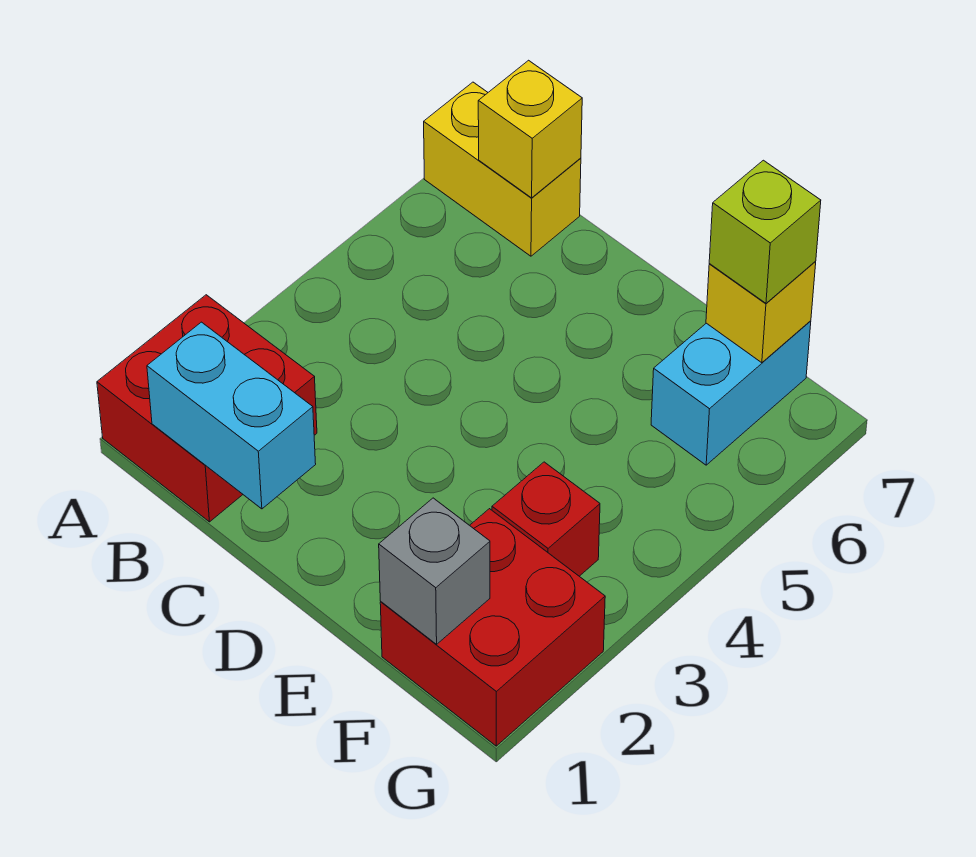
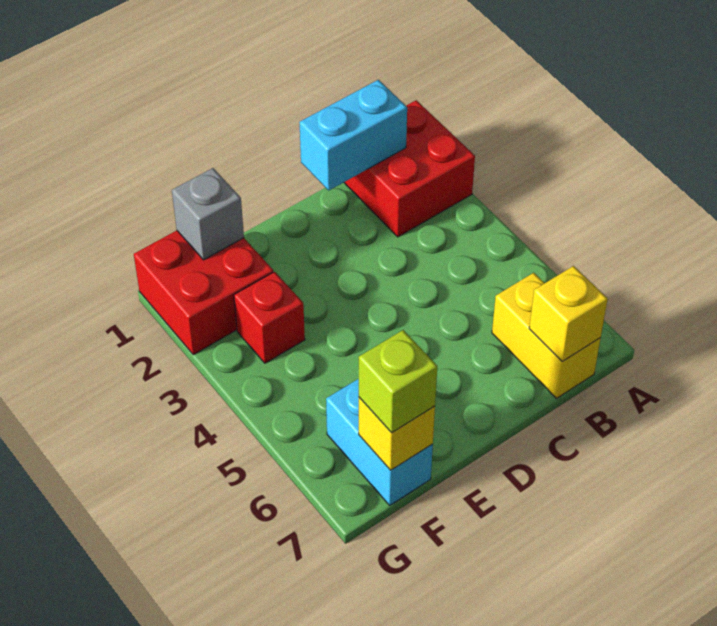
yellow brick A7:B7 level 1 -> yellow brick B6:B7 level 1

